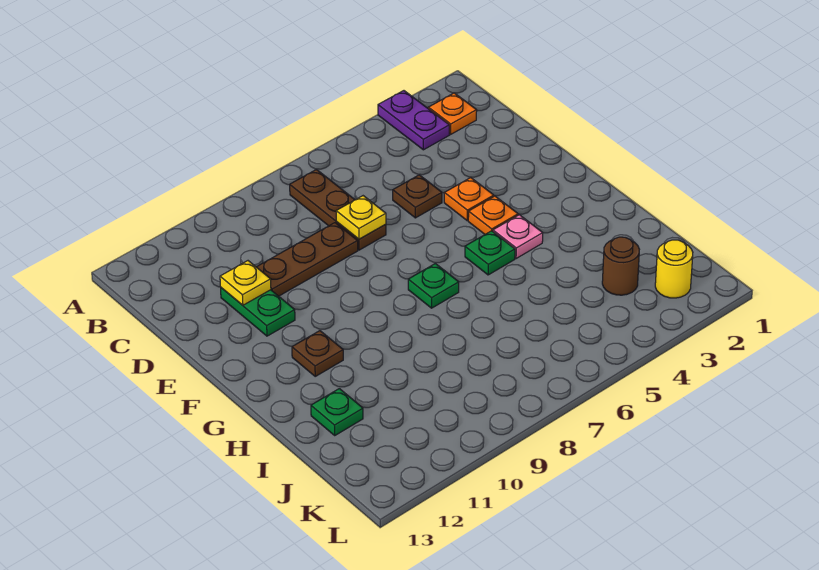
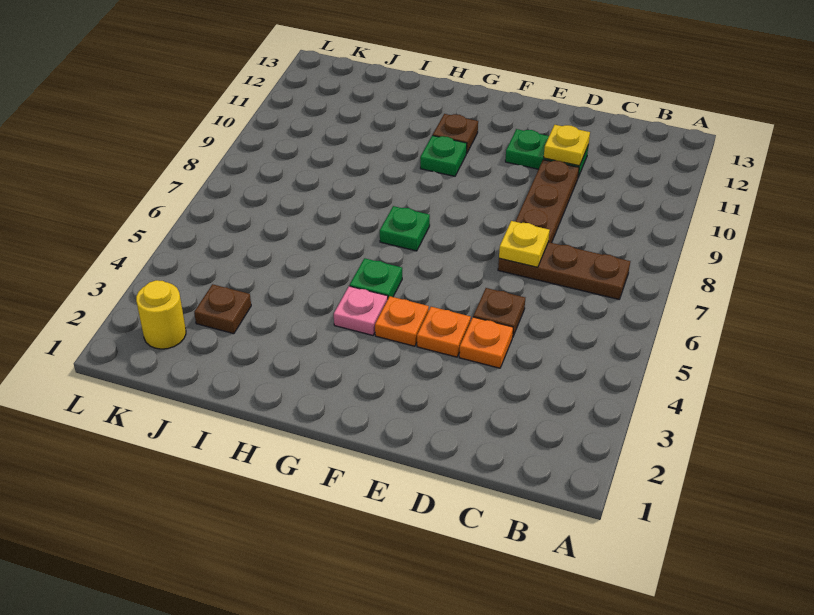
purple plate A3:B3 level 1 -> none
orange plate B2 level 1 -> orange plate D4 level 1
green plate I12 level 1 -> green plate G10 level 1
brown round brick J3 level 1 -> brown plate J3 level 1

